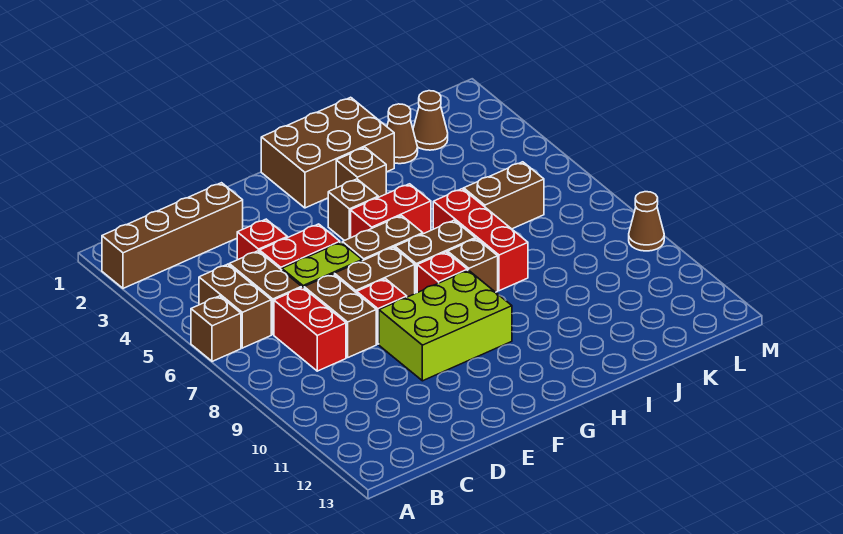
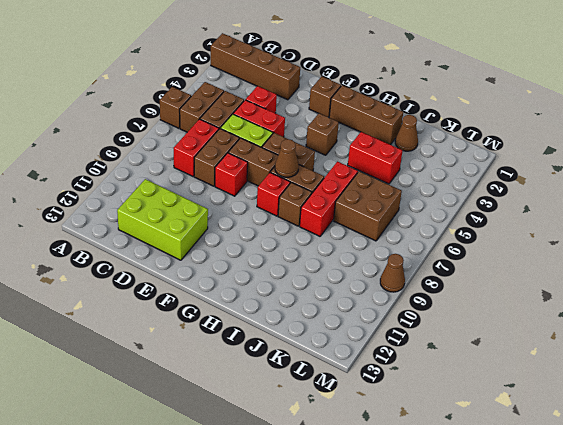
lime brick E9:G10 level 1 -> lime brick C11:E12 level 1
brown brick G1:I2 level 1 -> brown brick G2:I2 level 1
red brick G5:H5 level 1 -> red brick I4:J4 level 1
brown brick H3 level 1 -> brown brick F2 level 1
brown brick J6:K6 level 1 -> brown brick J6:K7 level 1
brown cone K2 level 1 -> brown cone G7 level 2

